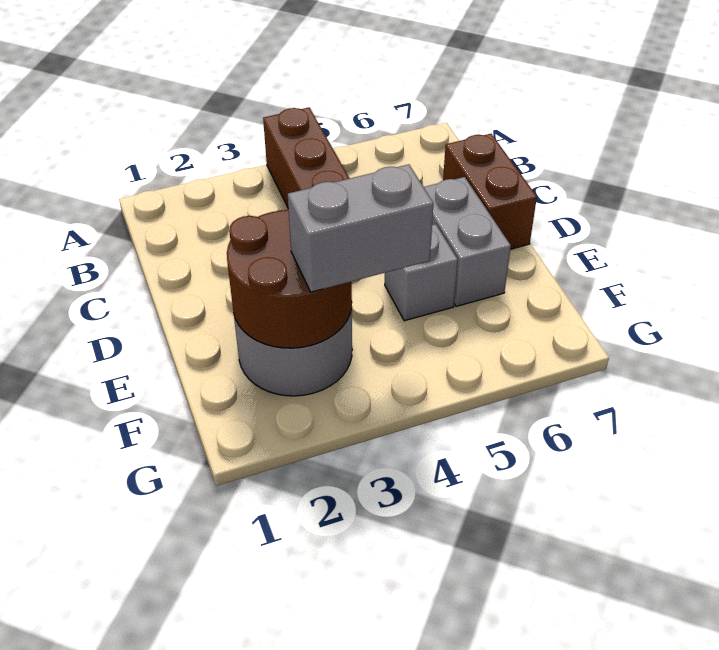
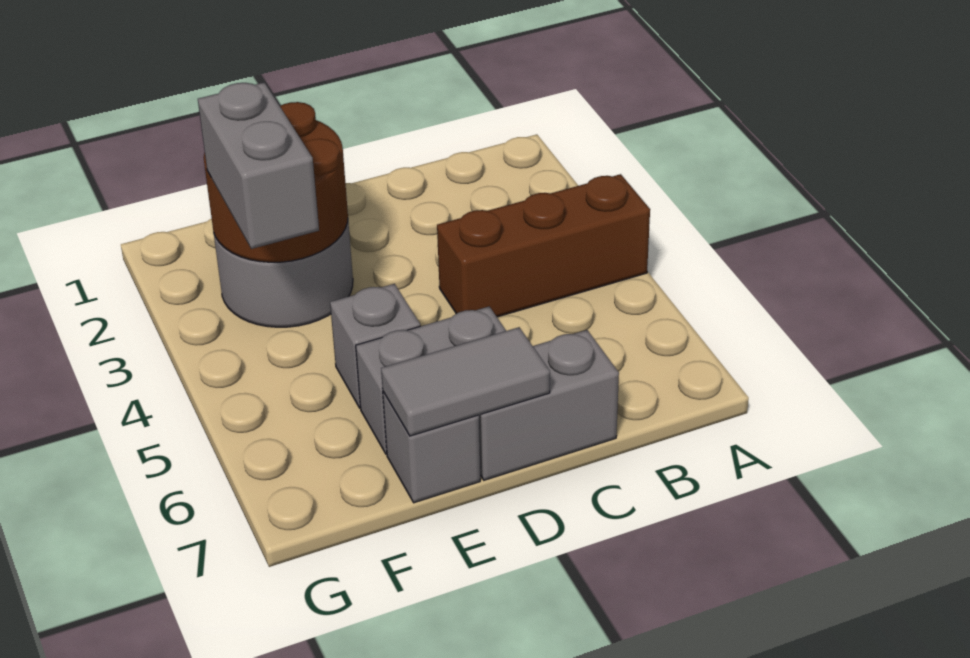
brown brick C7:D7 level 1 -> grey brick C7:D7 level 1
none -> grey tile D7:E7 level 2
none -> grey brick E7 level 1

